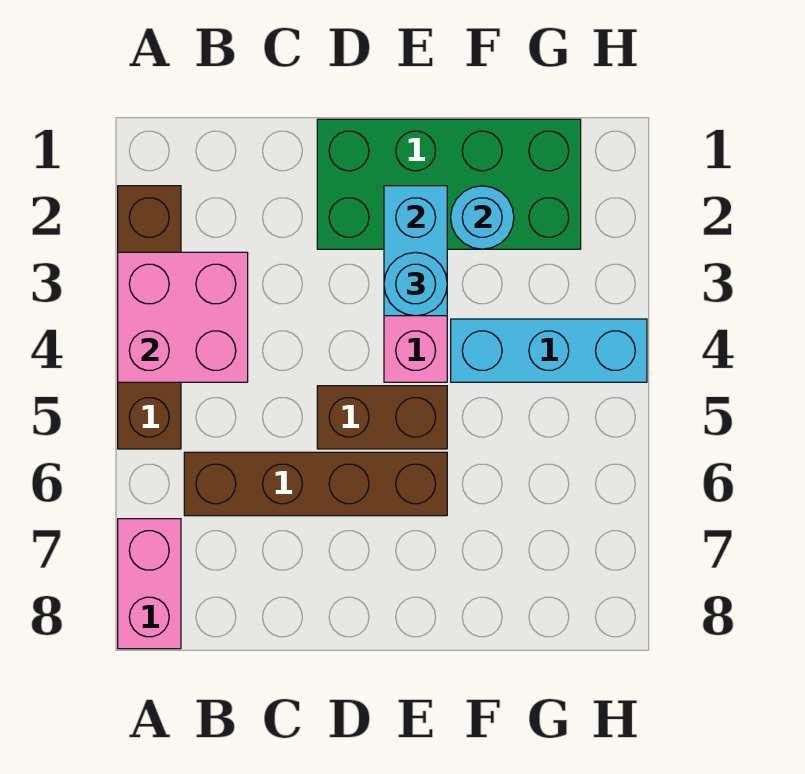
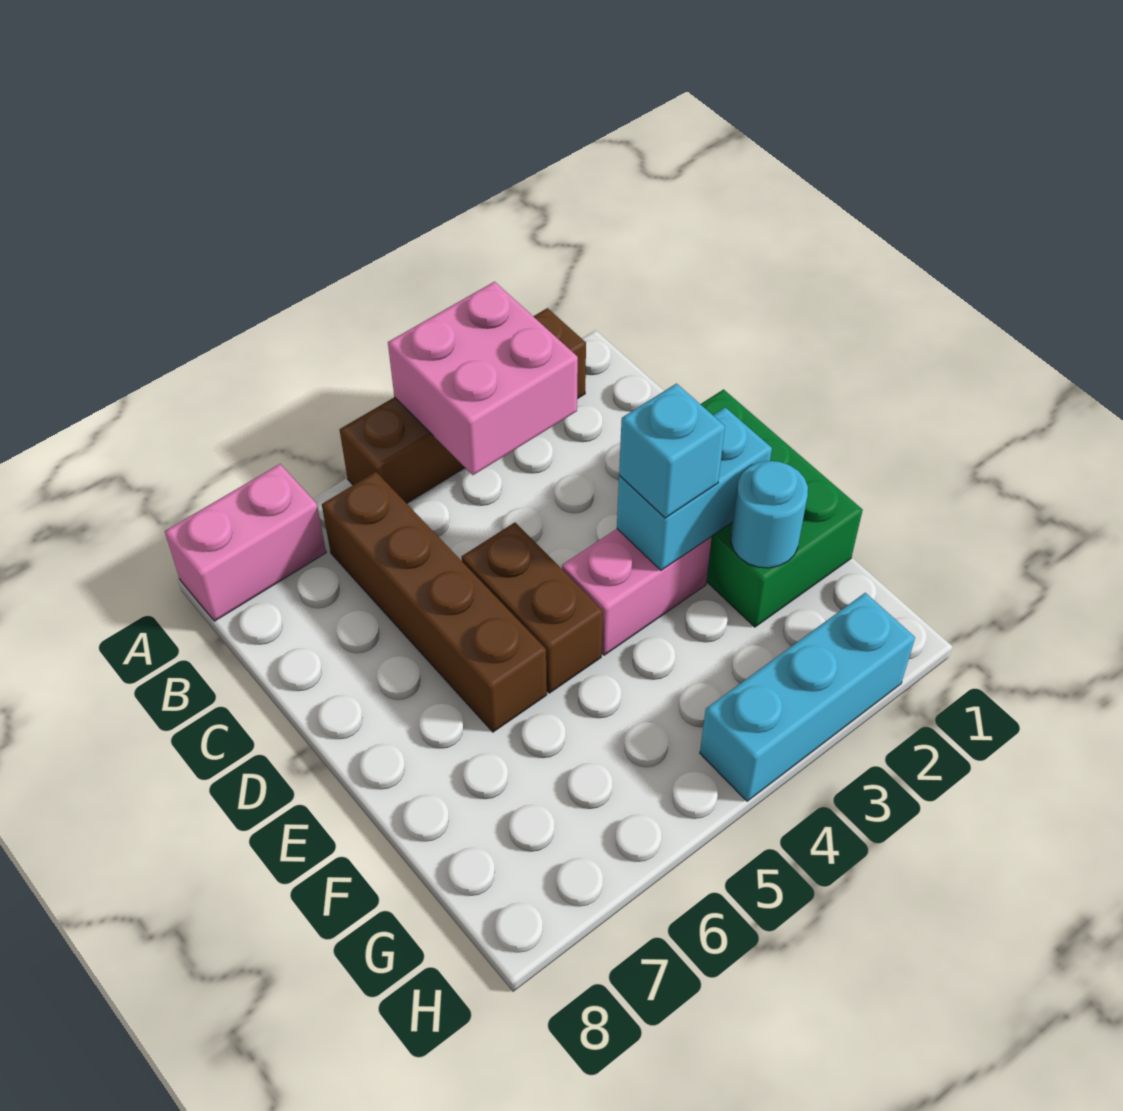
green brick D1:G2 level 1 -> green brick D1:F2 level 1
cyan round brick E3 level 3 -> cyan brick E3 level 3
cyan brick F4:H4 level 1 -> cyan brick H2:H4 level 1

